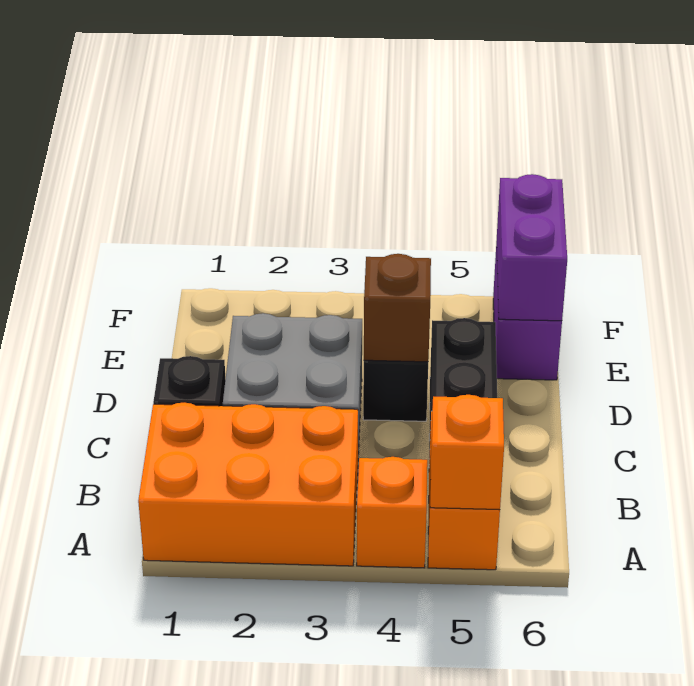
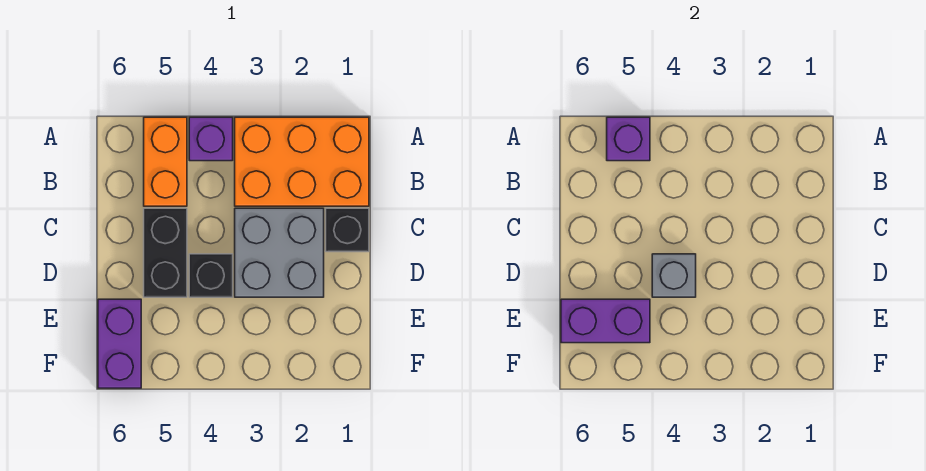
orange brick A4 level 1 -> purple brick A4 level 1
orange brick A5 level 2 -> purple brick A5 level 2
brown brick D4 level 2 -> grey brick D4 level 2
purple brick E6:F6 level 2 -> purple brick E5:E6 level 2

